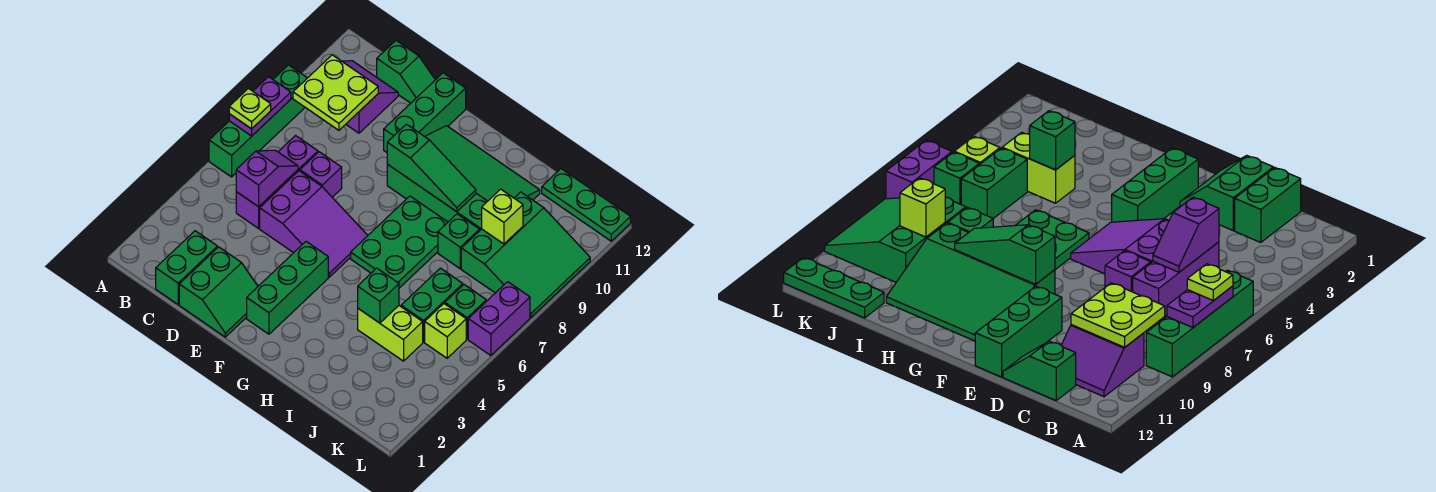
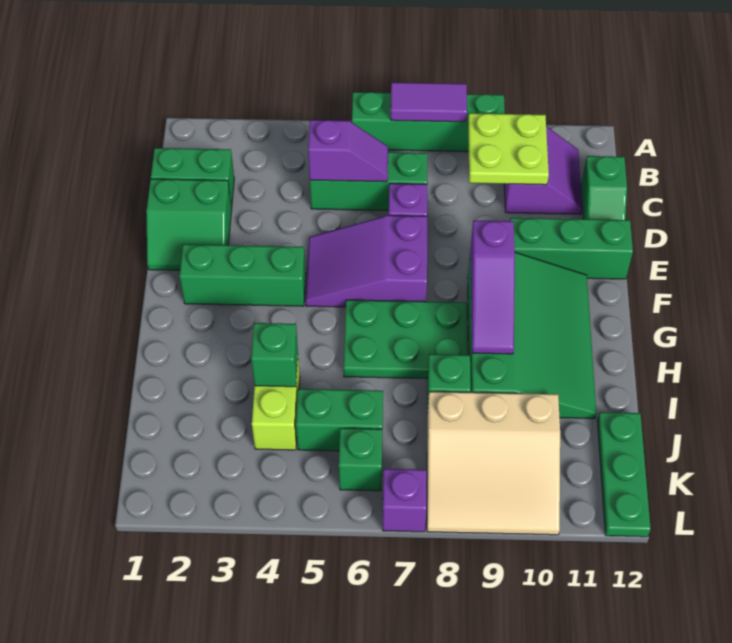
purple plate A7:A8 level 2 -> purple tile A7:A8 level 2
lime plate A7 level 3 -> none
purple brick C5:C7 level 1 -> green brick C5:C7 level 1
purple slope D5:F6 level 1 top D -> purple slope E5:F7 level 1 top 7
green slope F9:H9 level 2 top F -> purple slope F9:H9 level 2 top F
green slope J8:L10 level 1 top J -> tan slope J8:L10 level 1 top J
lime brick J9 level 2 -> none
lime brick K5 level 1 -> none
purple brick L6:L7 level 1 -> purple brick L7 level 1

